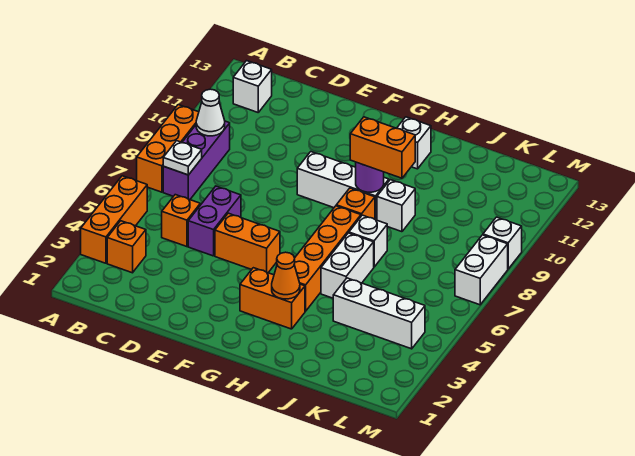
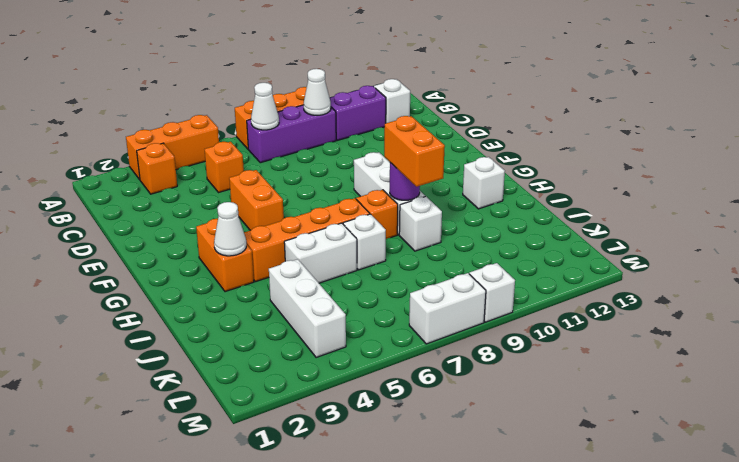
white plate B7 level 2 -> white cone B7 level 2
purple brick D5:D6 level 1 -> purple brick B10:B11 level 1
orange cone H3 level 2 -> white cone H3 level 2

